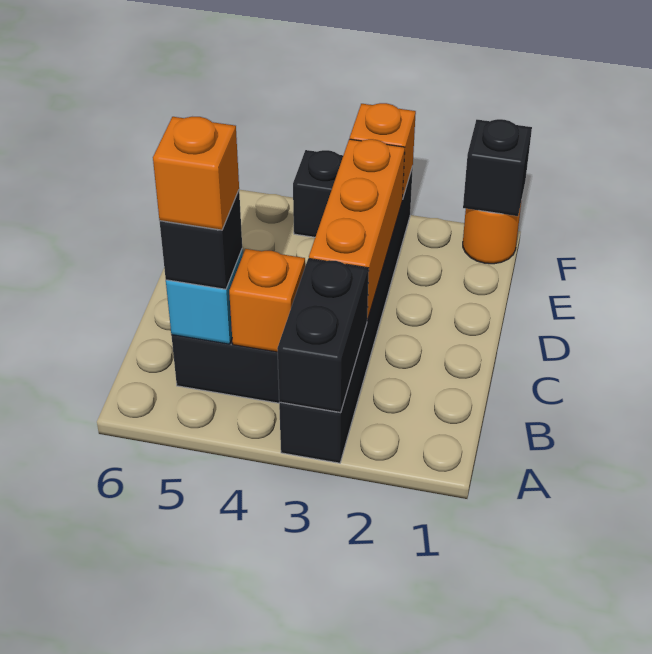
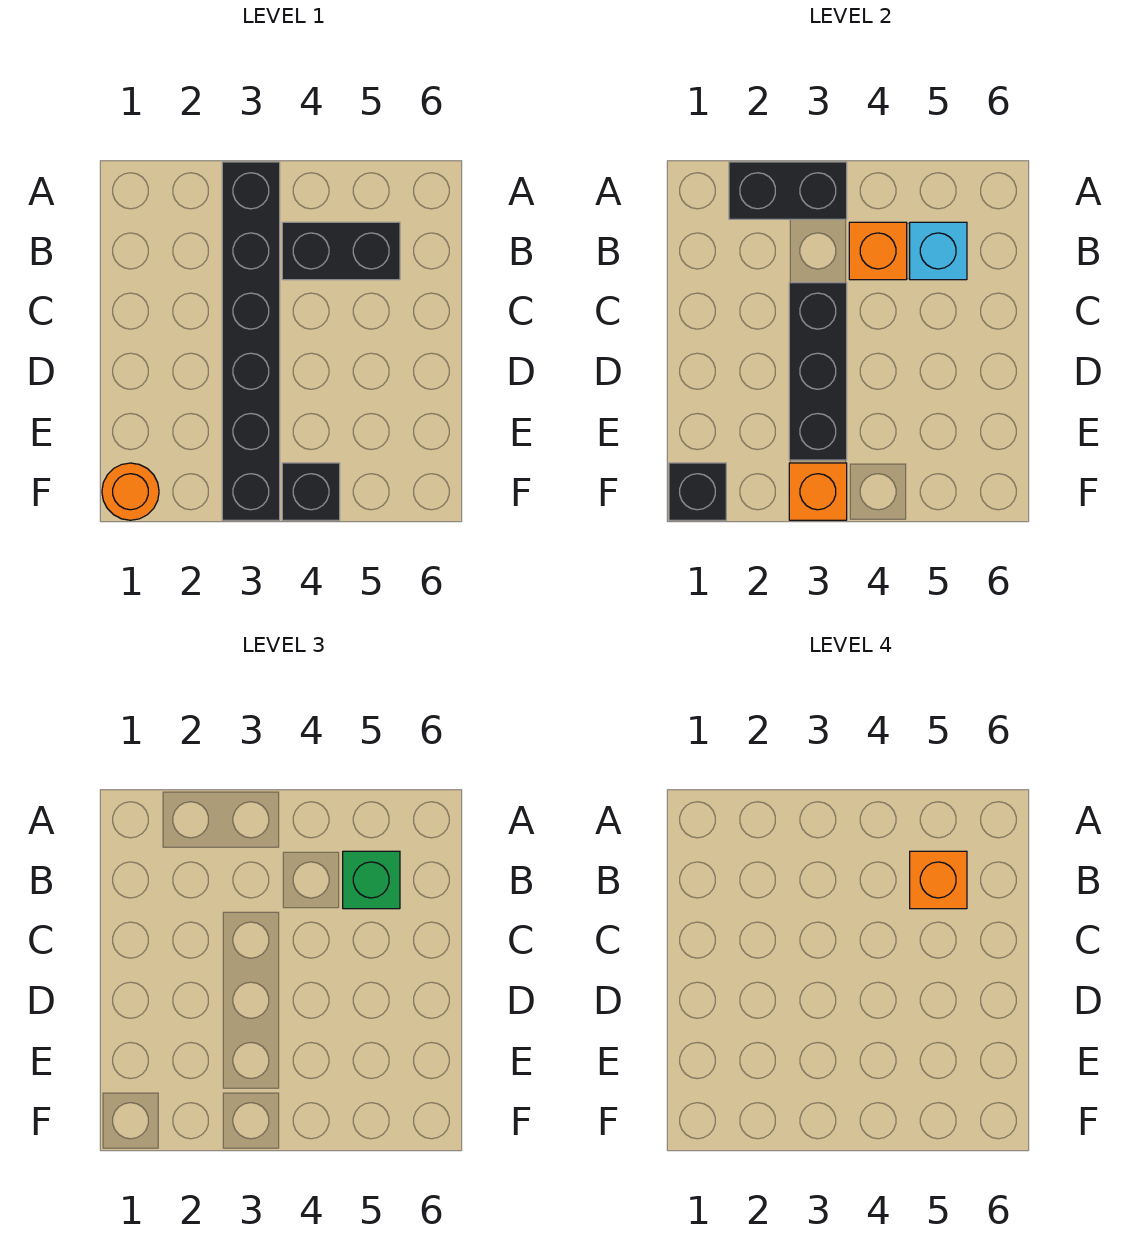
black brick A3:B3 level 2 -> black brick A2:A3 level 2
black brick B5 level 3 -> green brick B5 level 3
orange brick C3:E3 level 2 -> black brick C3:E3 level 2

